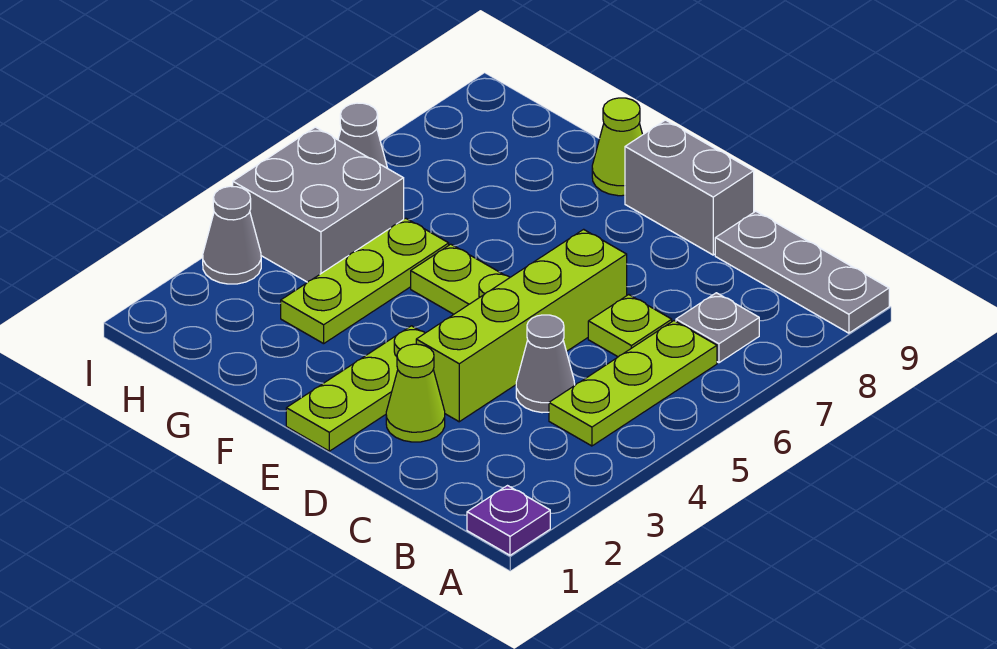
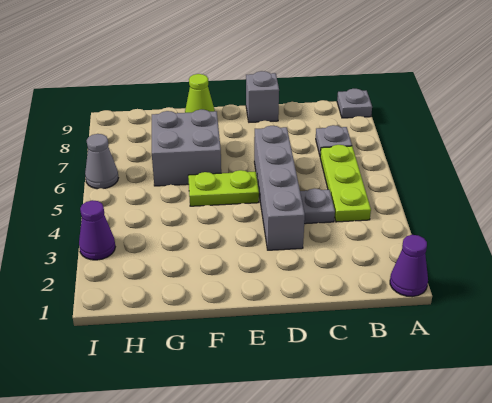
purple plate A1 level 1 -> purple cone A1 level 1
grey plate A9:C9 level 1 -> grey plate A9 level 1
grey cone C4 level 1 -> grey plate C4 level 1
lime plate C6 level 1 -> none
lime cone D2 level 1 -> none
lime brick D3:D6 level 1 -> grey brick D3:D6 level 1
grey brick D9:E9 level 1 -> grey brick D9 level 1
lime plate E1:E3 level 1 -> none
lime plate G3:G5 level 1 -> none
grey brick H4:I5 level 1 -> grey brick F6:G7 level 1
grey cone I3 level 1 -> purple cone I3 level 1

